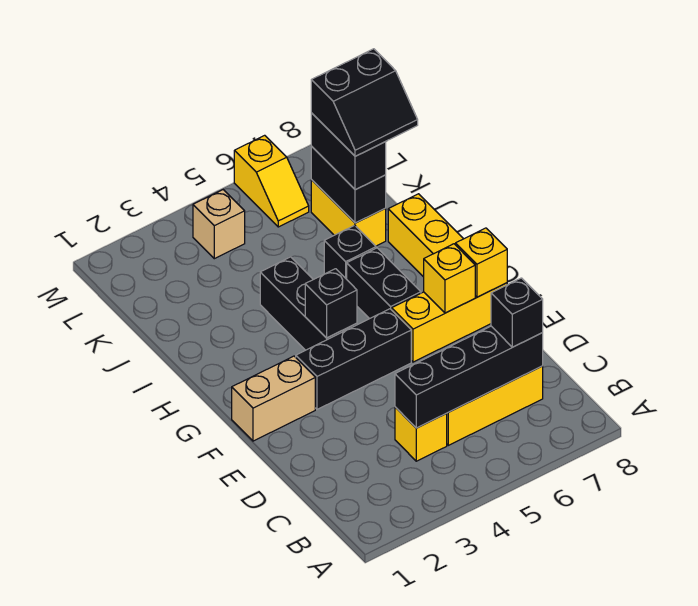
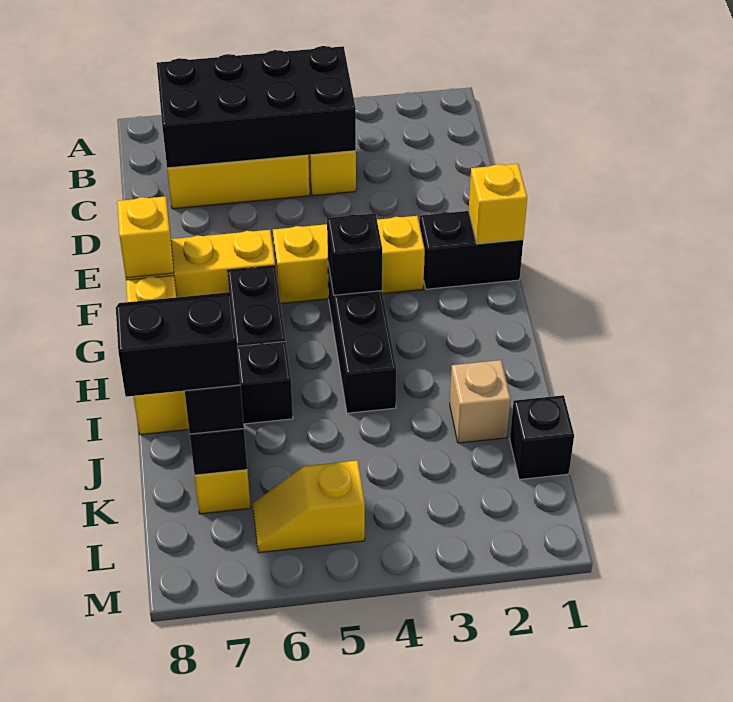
black brick C4:C7 level 2 -> black brick B4:C7 level 2
black brick C7 level 3 -> black brick K1 level 1
tan brick F1:F2 level 1 -> black brick F1:F2 level 1
black brick F3:F5 level 1 -> yellow brick F3:F5 level 1
yellow brick F7 level 2 -> yellow brick F1 level 2
tan brick L4 level 1 -> tan brick J2 level 1
yellow slope L6:M6 level 1 top M -> yellow slope L5:L6 level 1 top 5

